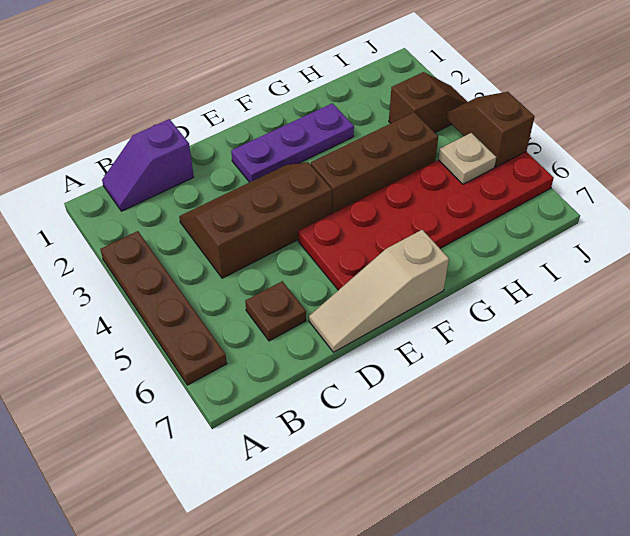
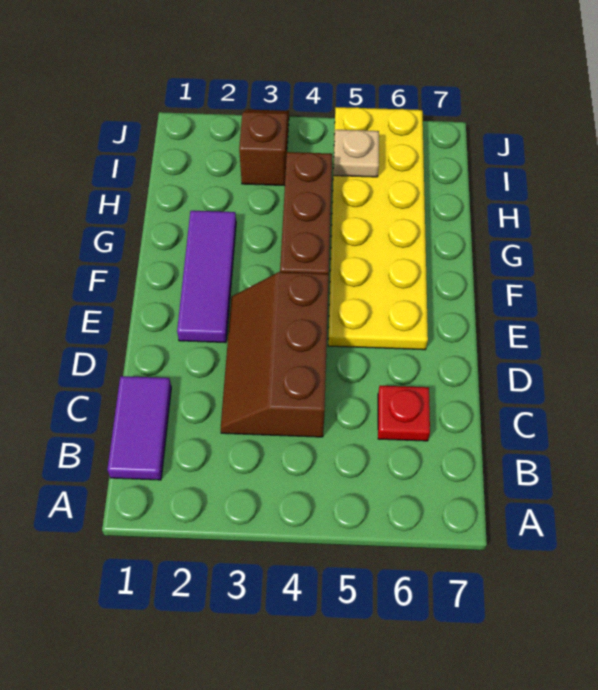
brown plate A3:A6 level 1 -> none
purple slope B1:C1 level 1 top C -> purple tile B1:C1 level 1
brown plate C6 level 1 -> red plate C6 level 1
tan slope D7:F7 level 1 top F -> none
purple plate E2:G2 level 1 -> purple tile E2:G2 level 1
red plate E5:J6 level 1 -> yellow plate E5:J6 level 1
brown slope J4:J5 level 2 top 5 -> none

